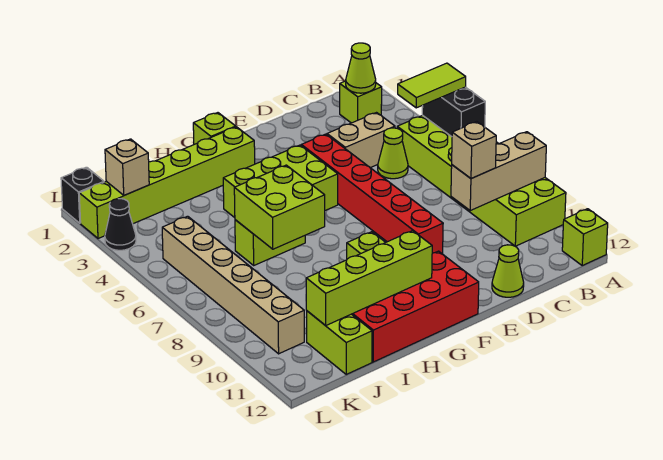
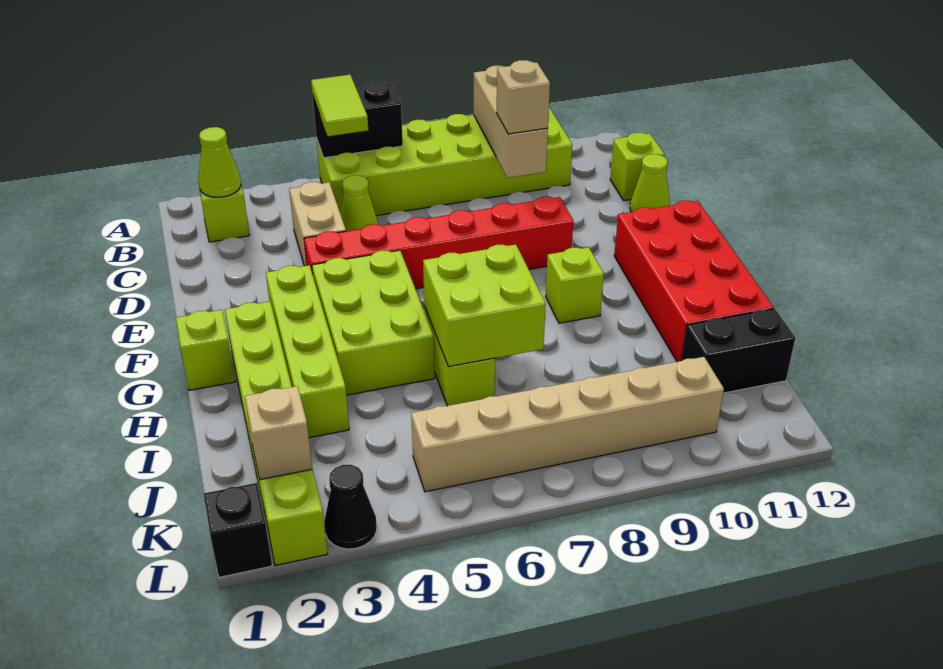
lime brick A12 level 1 -> lime brick C12 level 1
lime brick G11:J11 level 2 -> lime brick F3:I3 level 1
lime brick J11:J12 level 1 -> black brick J11:J12 level 1

